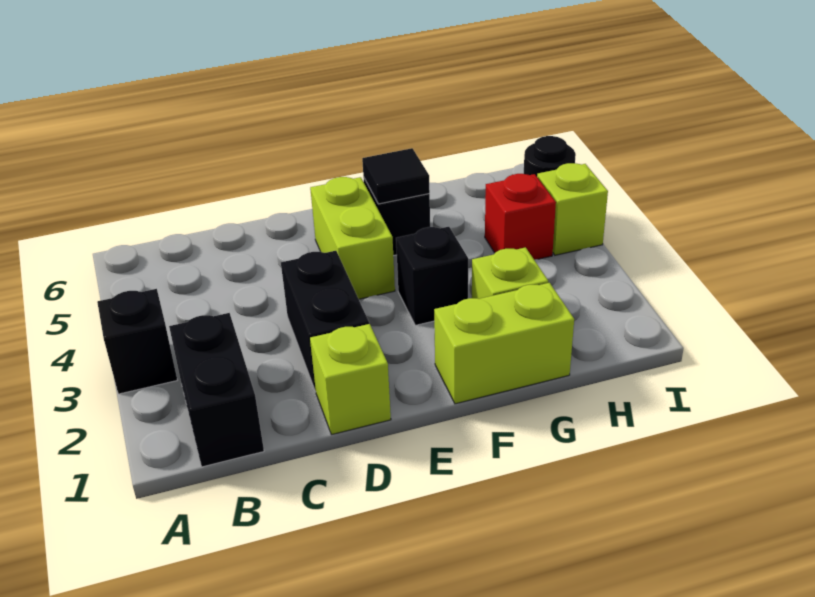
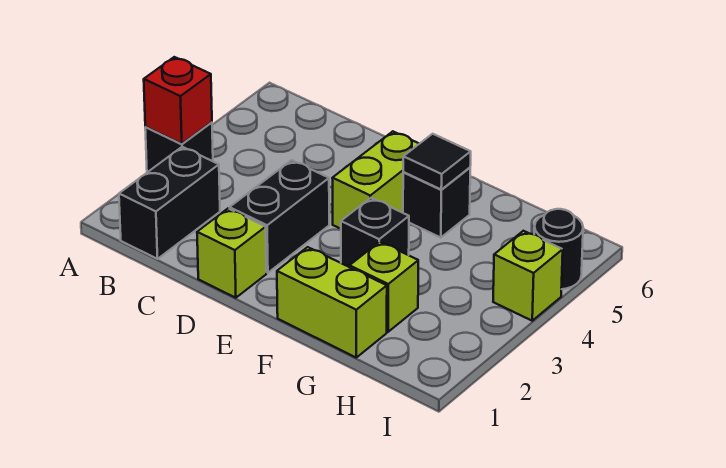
red brick H4 level 1 -> red brick A3 level 2

